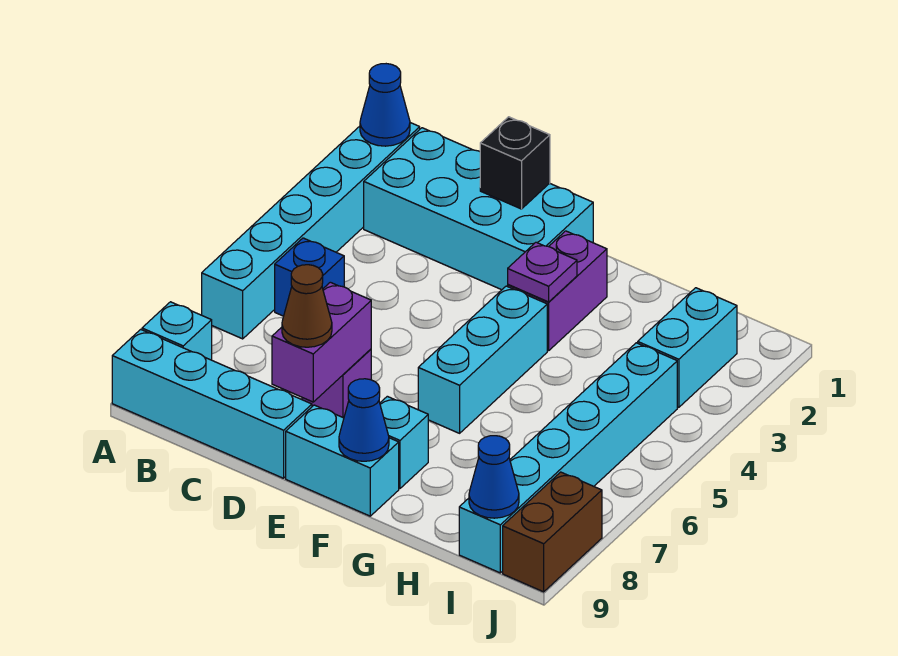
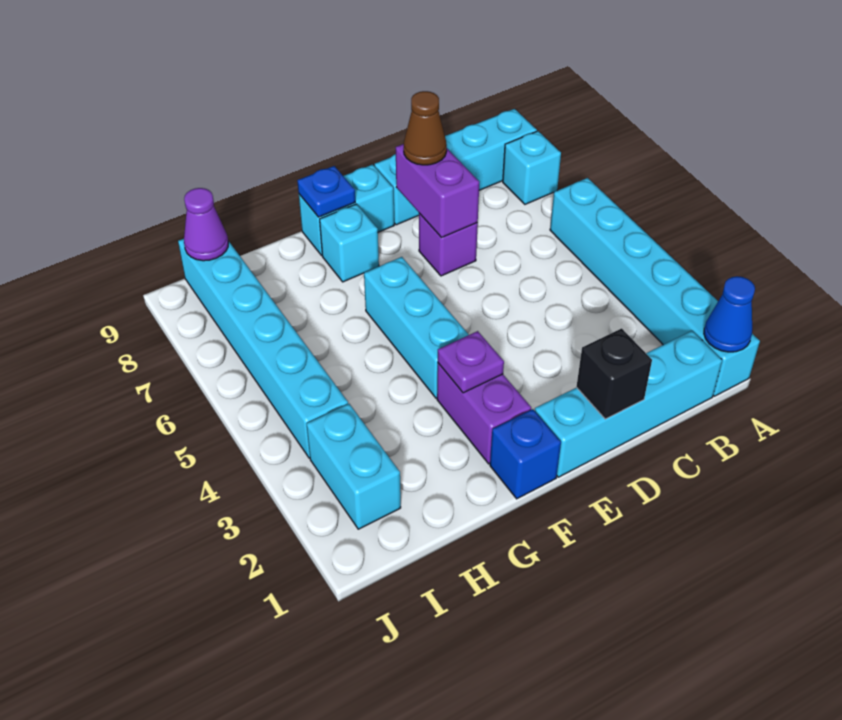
cyan brick B1:E2 level 1 -> cyan brick B1:E1 level 1
blue brick B5 level 1 -> blue brick F1 level 1
blue cone F9 level 2 -> blue plate F9 level 2
blue cone I9 level 2 -> purple cone I9 level 2
brown brick J8:J9 level 1 -> none

